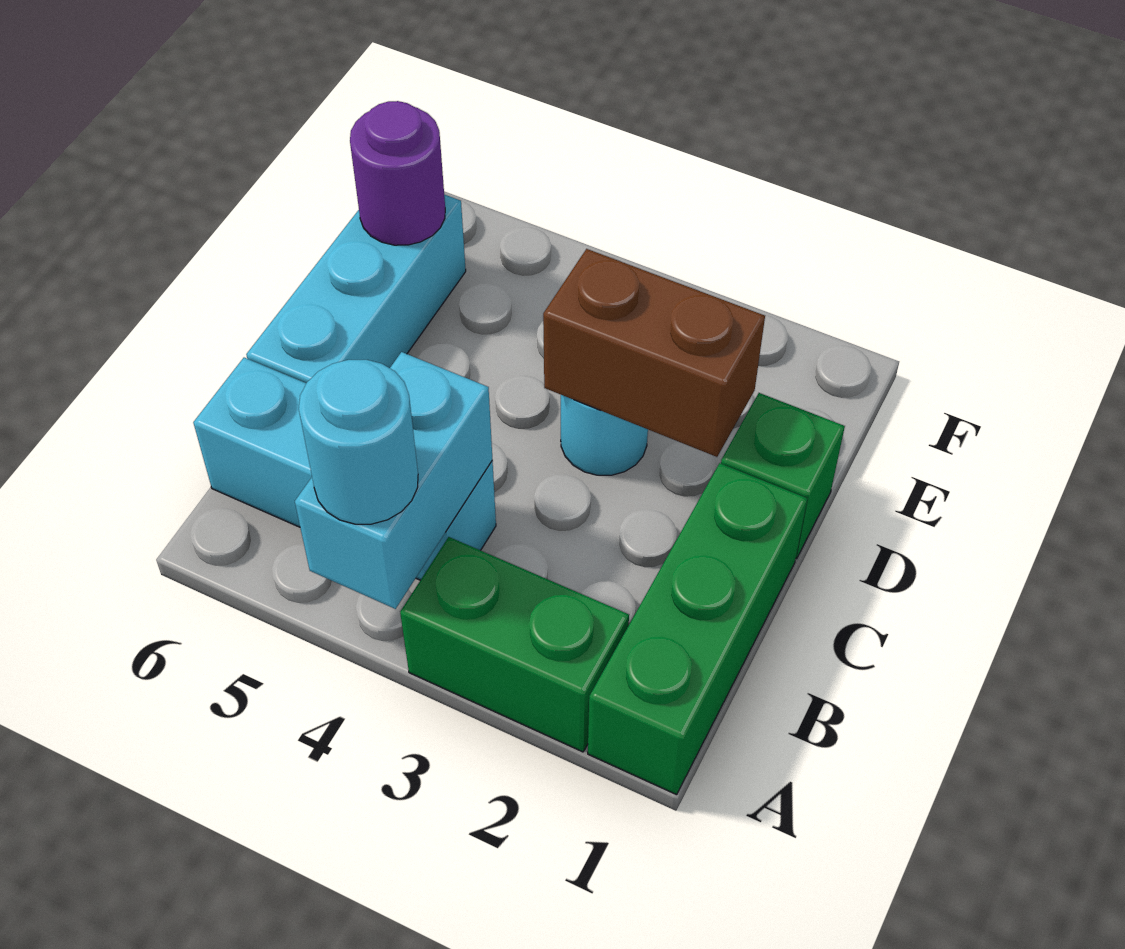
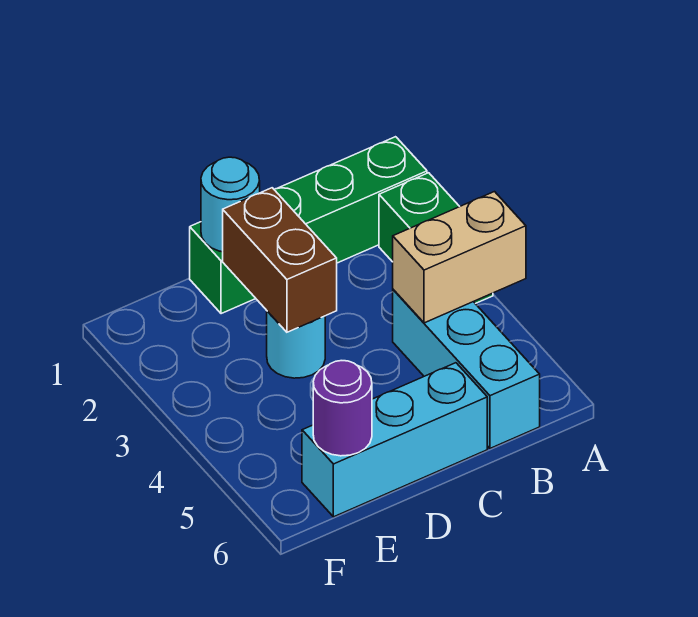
cyan brick A4:B4 level 2 -> tan brick A4:B4 level 2
cyan round brick A4 level 3 -> cyan round brick D1 level 2

